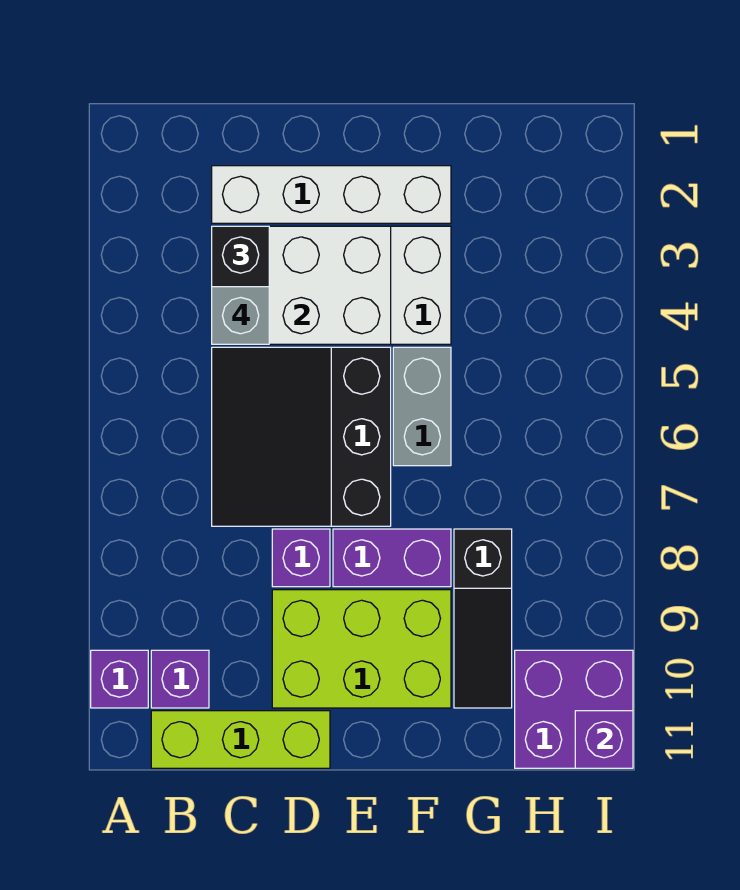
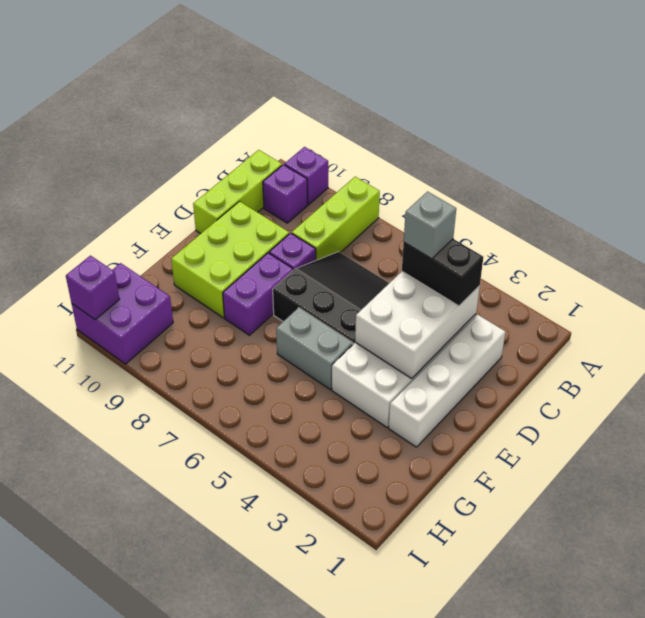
none -> lime brick A8:C8 level 1
black slope G8:G10 level 1 top 8 -> none

